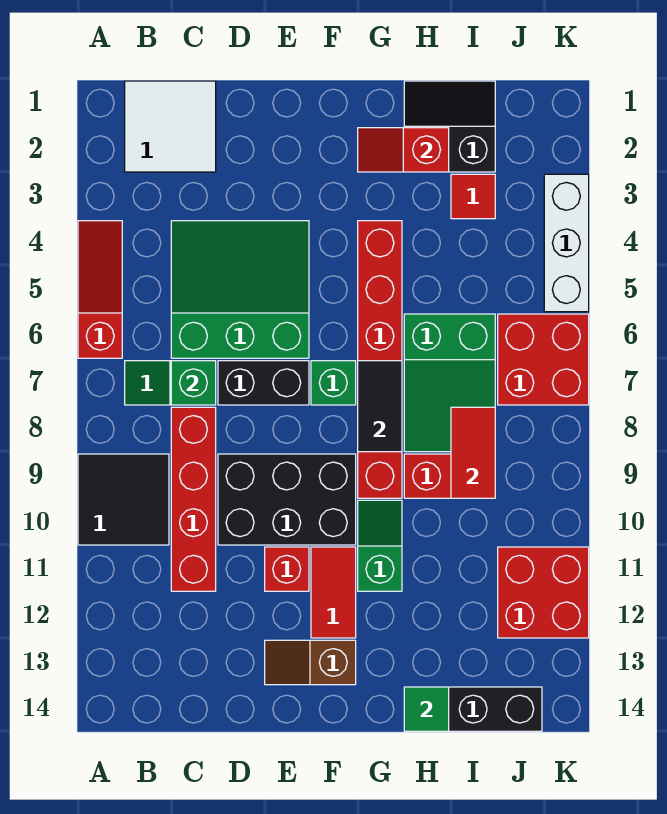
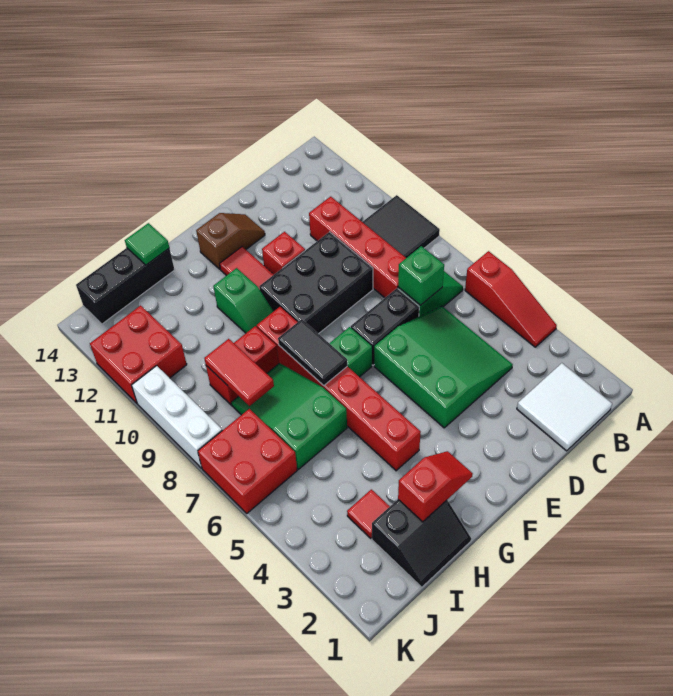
green slope C4:E6 level 1 top 6 -> green slope C4:E6 level 1 top E
white brick K3:K5 level 1 -> white brick K8:K10 level 1

